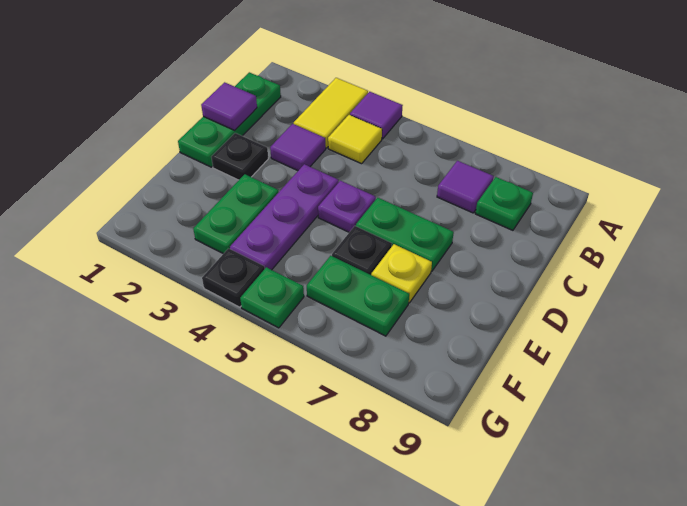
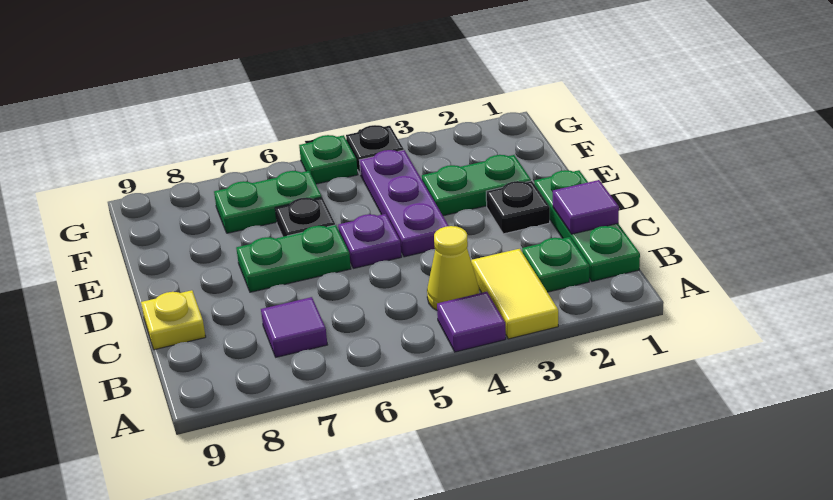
yellow tile B4 level 1 -> yellow cone B4 level 1
green plate B8 level 1 -> green plate B2 level 1
purple tile C3 level 1 -> none
green plate E3:F3 level 1 -> green plate E2:E3 level 1
yellow plate E7 level 1 -> yellow plate C9 level 1

